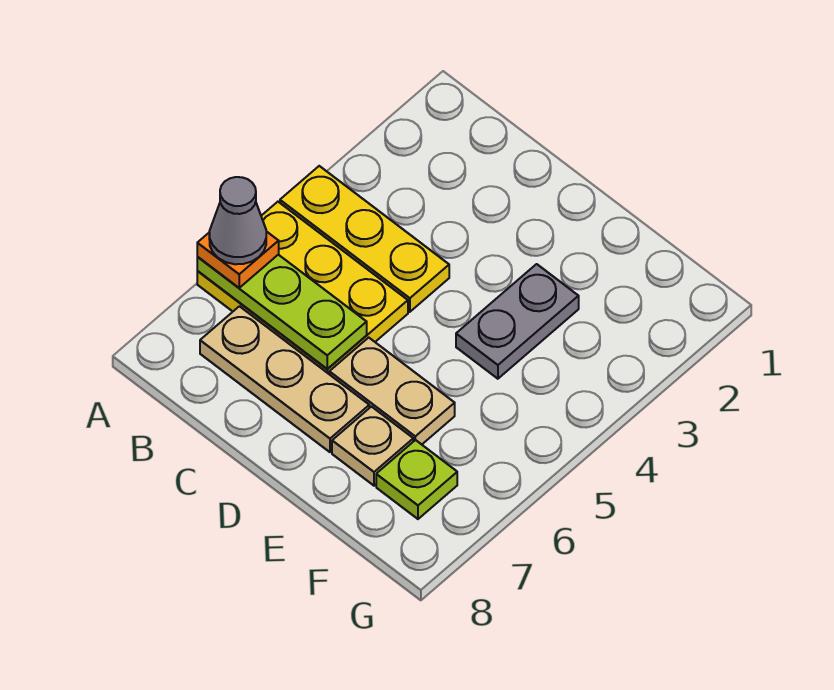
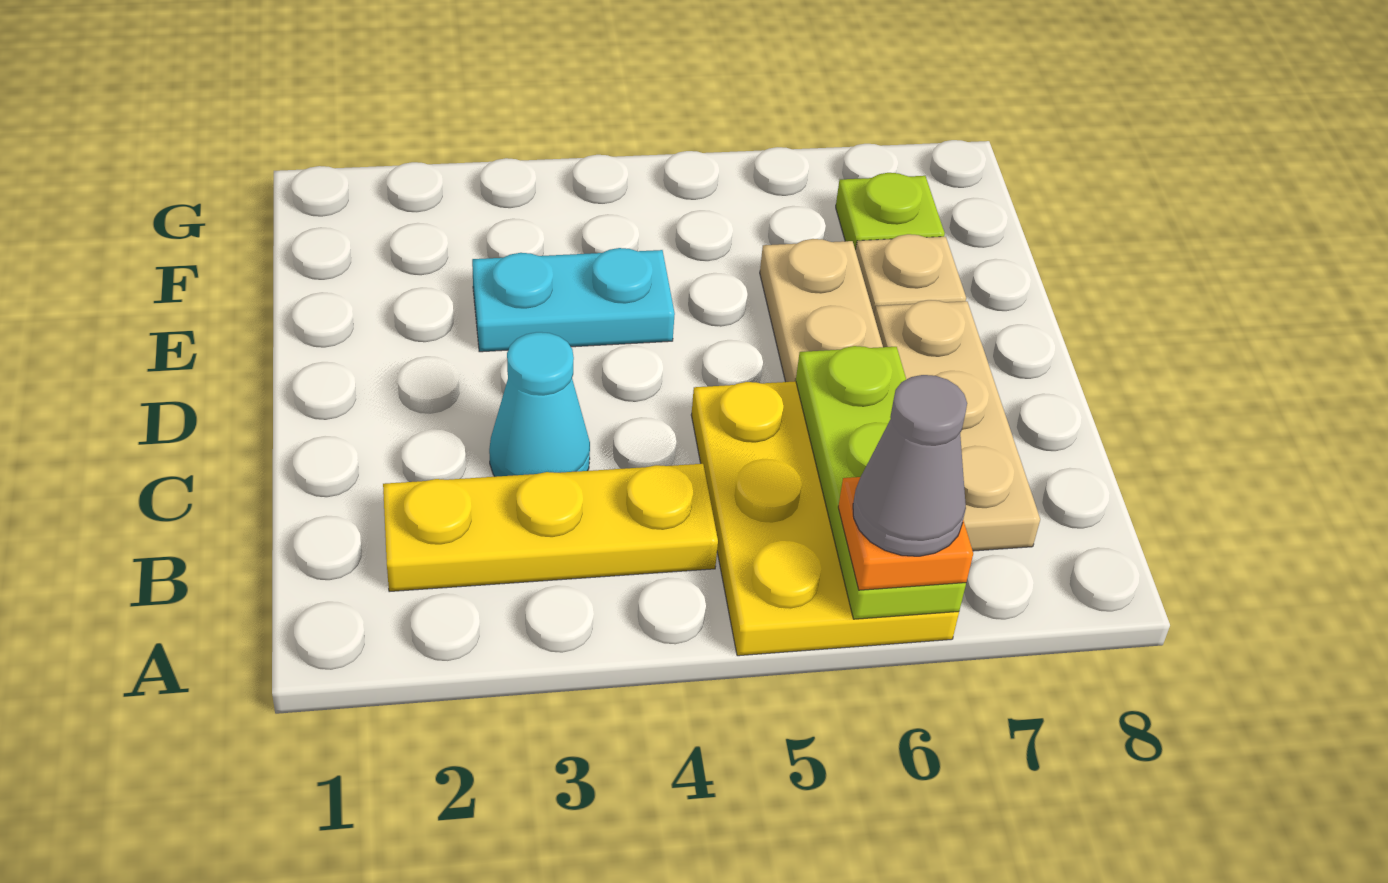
yellow plate A4:C4 level 1 -> yellow plate B2:B4 level 1
none -> cyan cone C3 level 1
grey plate E3:E4 level 1 -> cyan plate E3:E4 level 1

